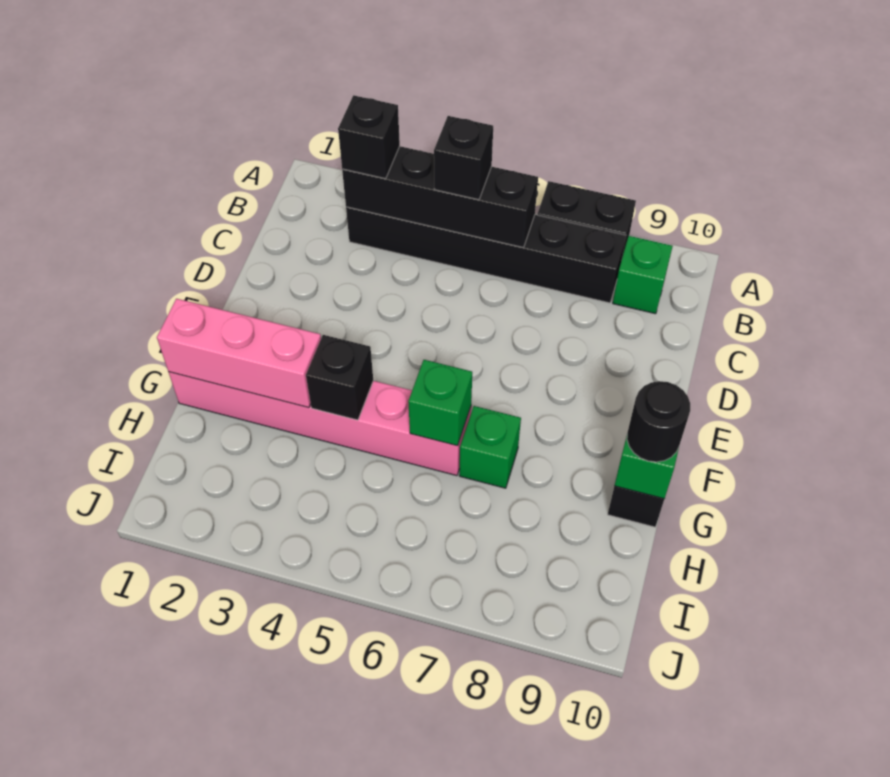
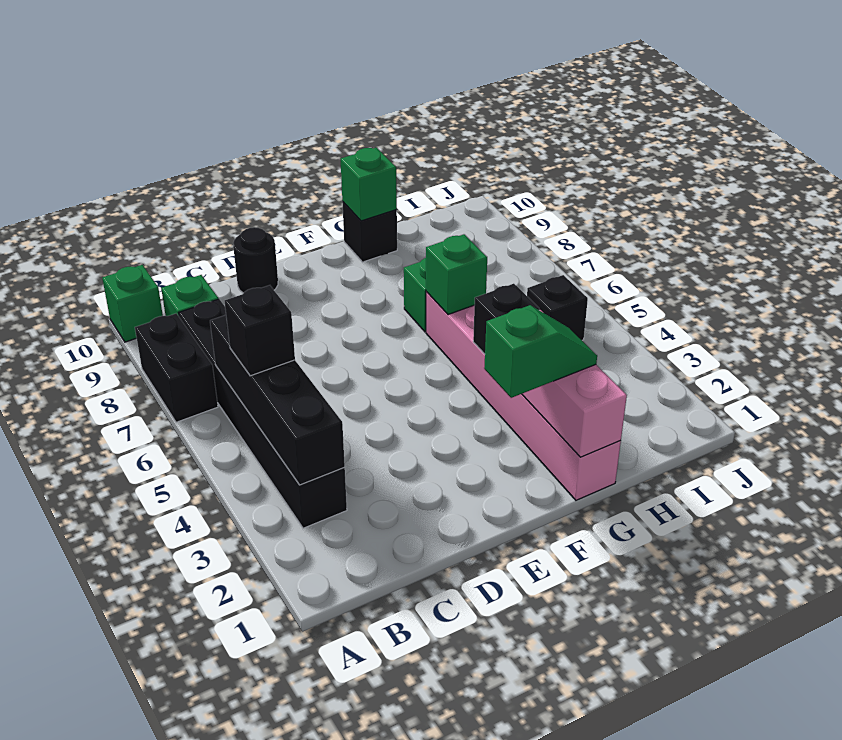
none -> green brick A10 level 1
black brick B3 level 3 -> black brick I5 level 1
none -> green slope F2:G2 level 3 top F
black round brick G10 level 3 -> black round brick D10 level 1

